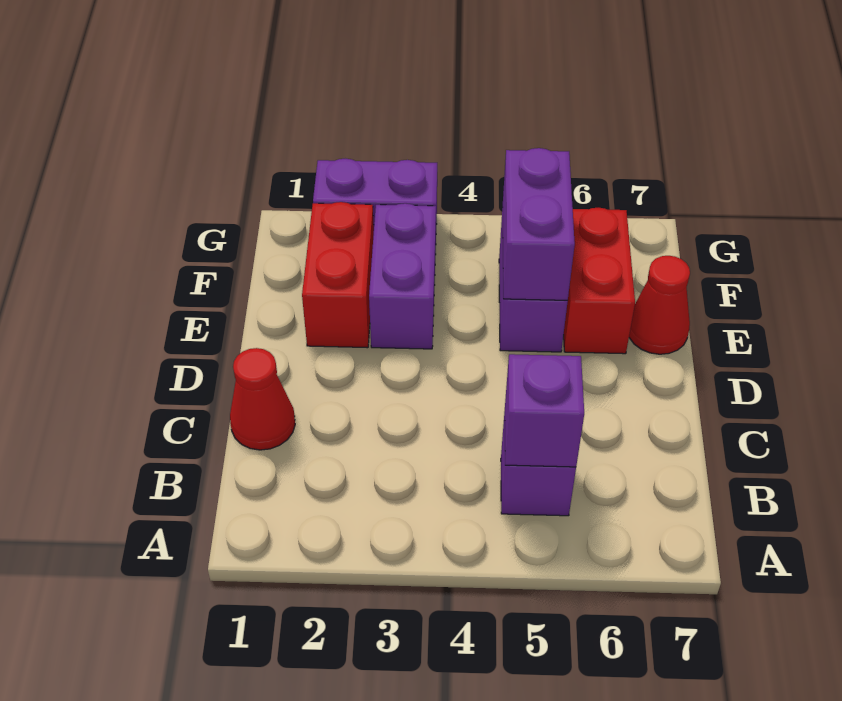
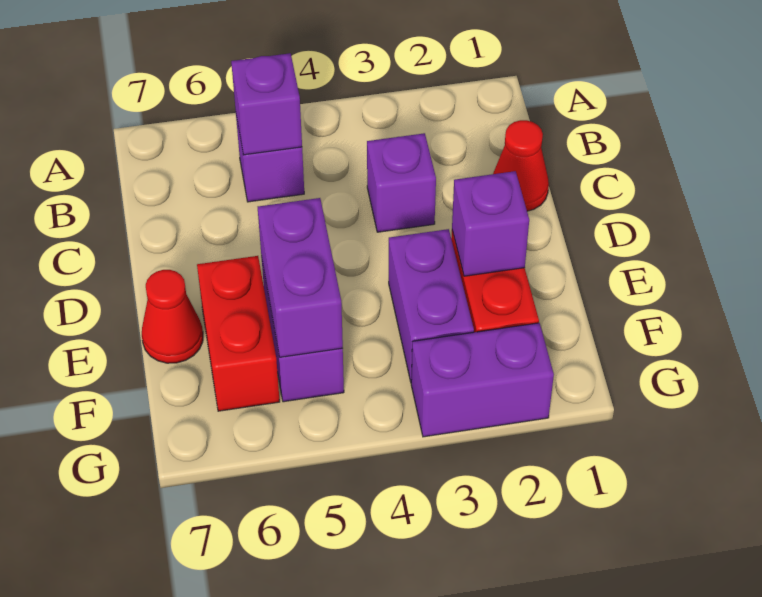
none -> purple brick C3 level 1
none -> purple brick E2 level 2

